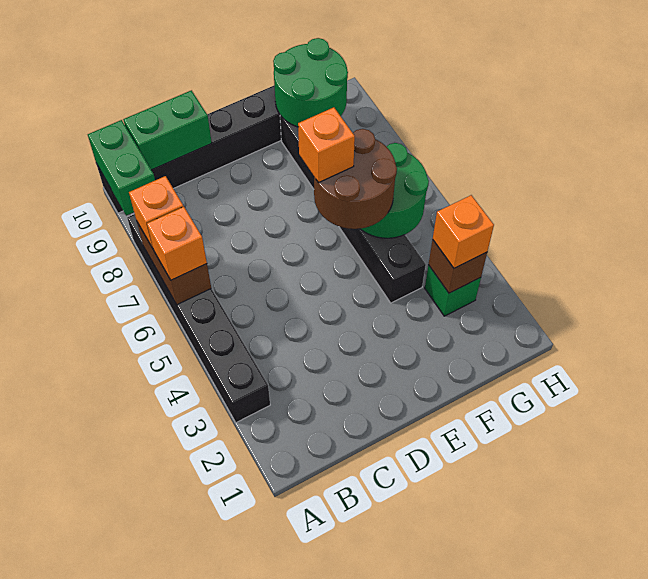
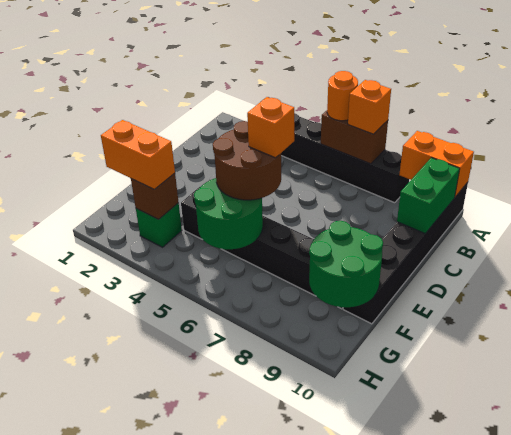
orange brick A6 level 3 -> orange round brick A6 level 3
green brick A9:A10 level 2 -> orange brick A9:A10 level 2
orange brick G3 level 3 -> orange brick G2:G3 level 3

